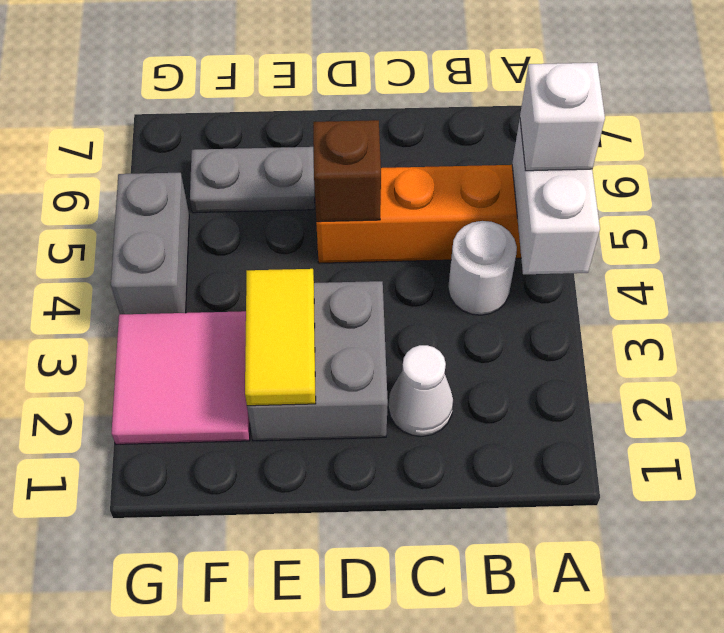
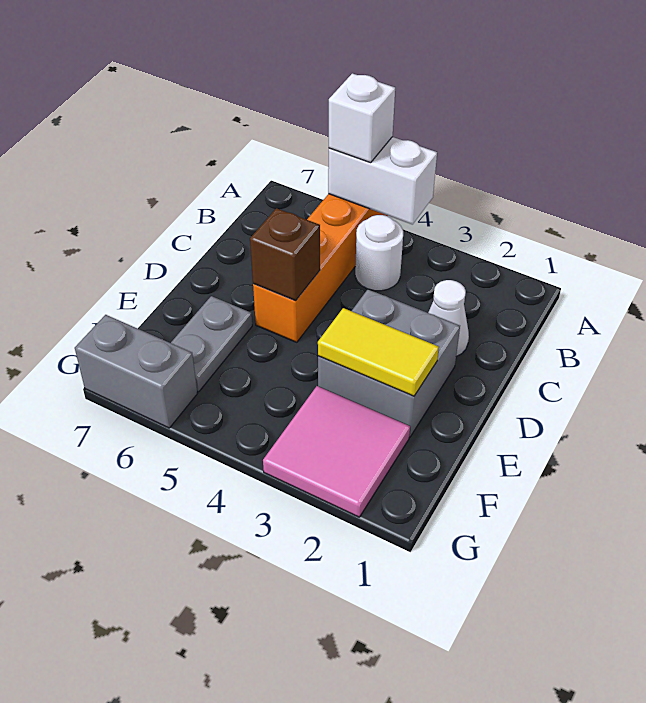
grey brick G4:G5 level 1 -> grey brick G6:G7 level 1

